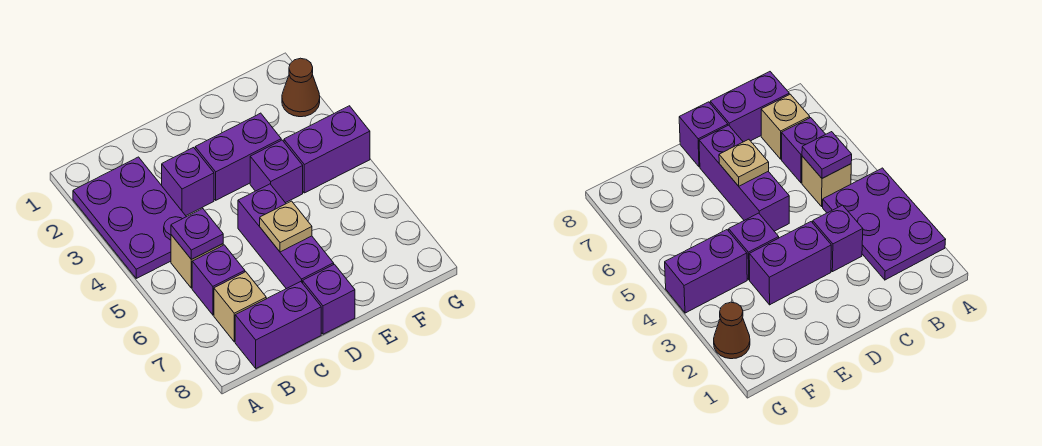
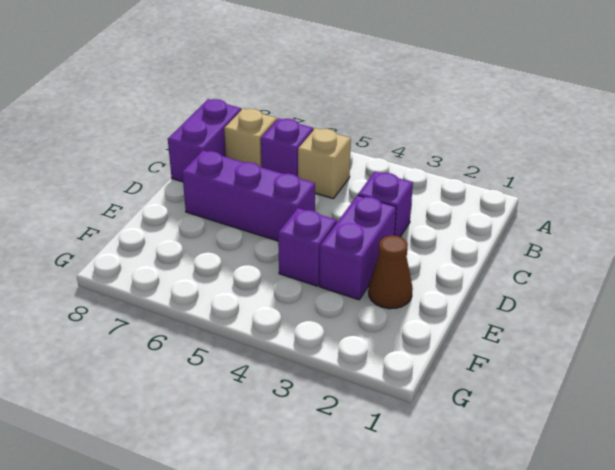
purple plate A2:B4 level 1 -> none
purple plate B5 level 2 -> none
tan plate D6 level 2 -> none
purple brick D8 level 1 -> none
purple brick F4:G4 level 1 -> none
brown cone G2 level 1 -> brown cone E2 level 1

